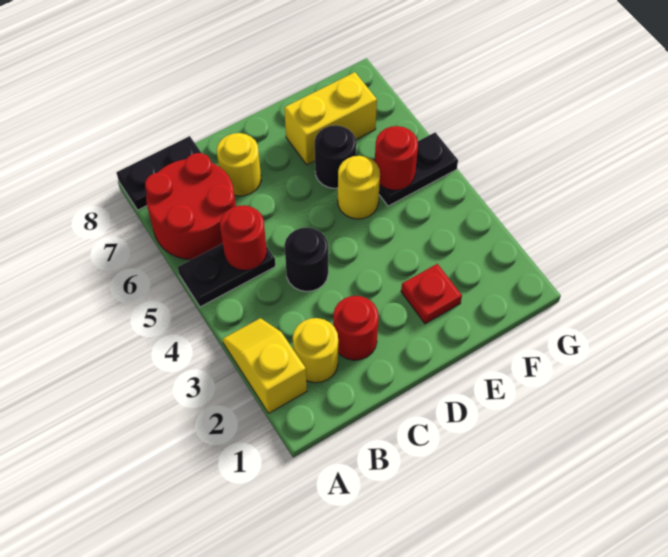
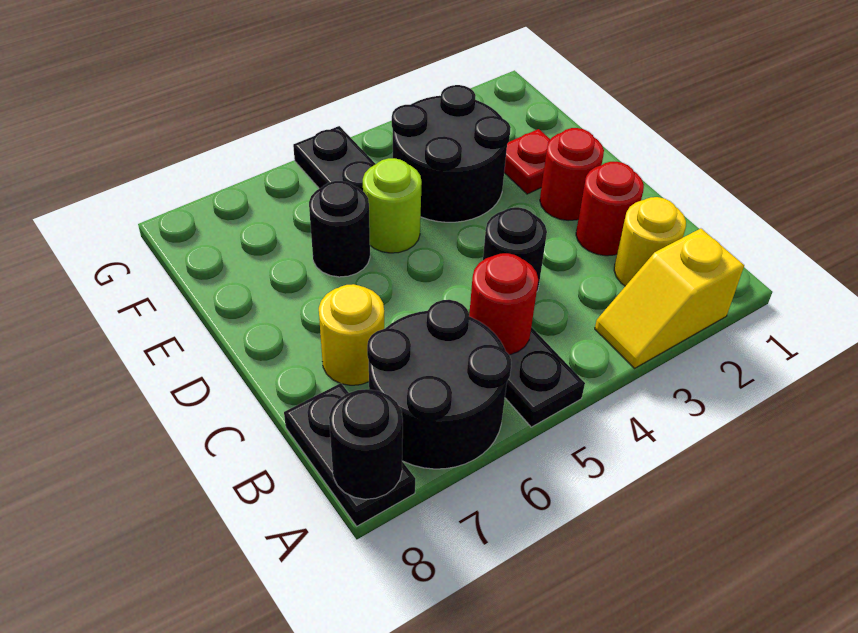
red round brick A6:B7 level 1 -> black round brick A6:B7 level 1
none -> black round brick A8 level 2
none -> black round brick E3:F4 level 1
yellow round brick E5 level 1 -> lime round brick E5 level 1
yellow brick E7:F7 level 1 -> none
red round brick F5 level 2 -> red round brick D2 level 1

